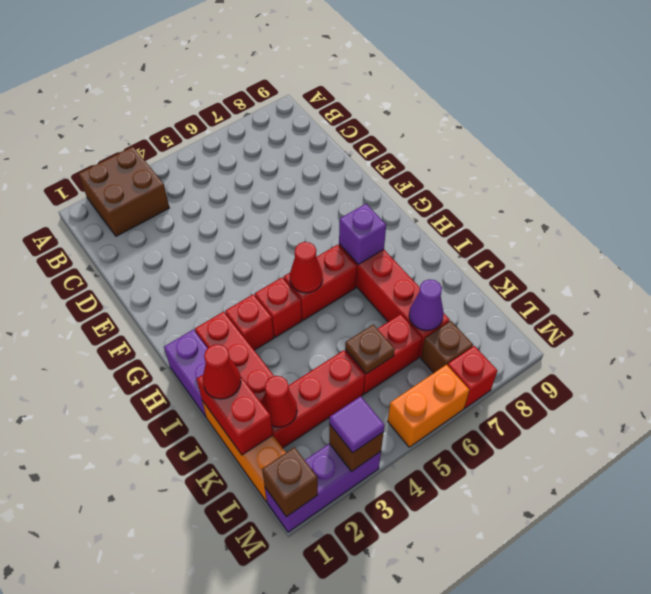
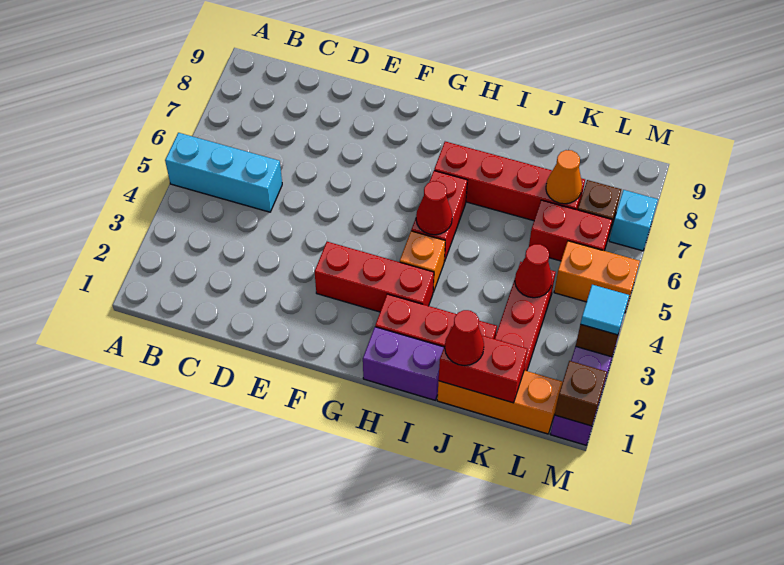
brown brick A2:B3 level 1 -> none
none -> cyan brick A5:C5 level 1
red brick H3 level 1 -> red brick F3:H3 level 1
red brick H4 level 1 -> orange brick H4 level 1
purple brick H7 level 2 -> none
red cone K2 level 2 -> red cone K4 level 2
red brick K5:K6 level 1 -> red brick K6:L6 level 1
brown plate K5 level 2 -> none
purple cone K7 level 2 -> orange cone K7 level 2
purple tile M3 level 3 -> cyan tile M3 level 3
orange brick M5:M6 level 1 -> orange brick L5:M5 level 1
red brick M7 level 1 -> cyan brick M7 level 1

